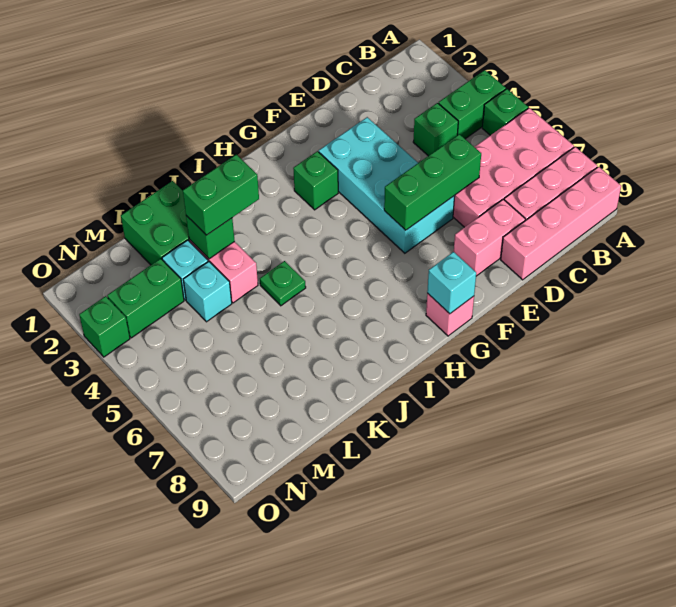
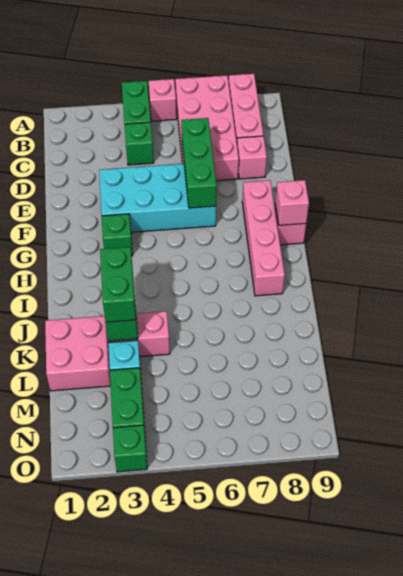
green brick A5 level 1 -> pink brick A5 level 1
pink brick A9:D9 level 1 -> pink brick F8:I8 level 1
pink brick D8:E8 level 1 -> pink brick D8 level 1
cyan brick G9 level 2 -> pink brick G9 level 2
green plate J5 level 1 -> none
green brick K1:L2 level 1 -> pink brick K1:L2 level 1
cyan brick L4 level 1 -> none

